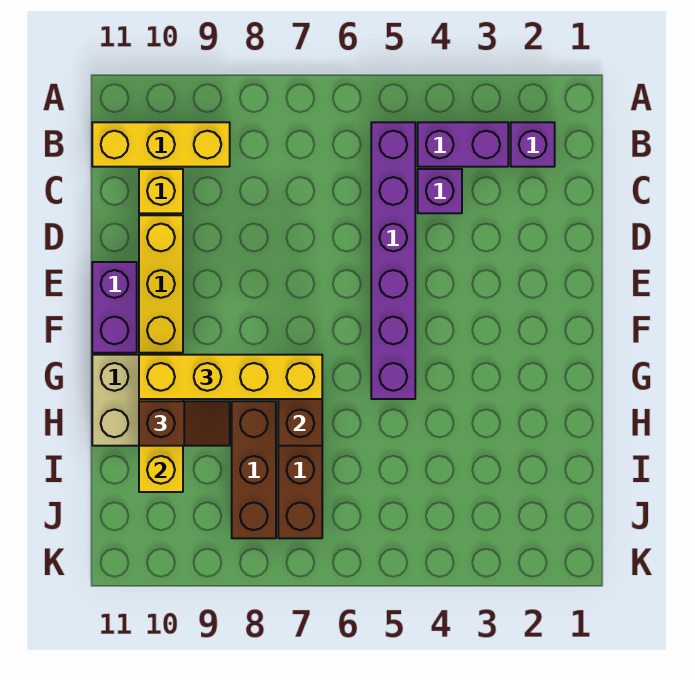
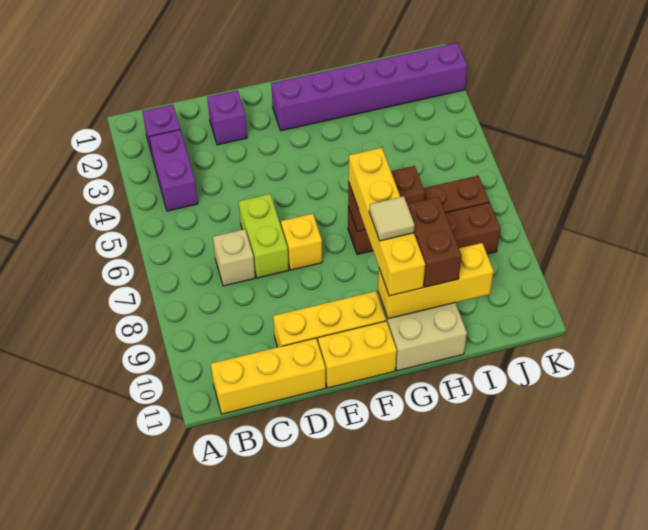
purple brick B5:G5 level 1 -> purple brick F2:K2 level 1
yellow brick B9:B11 level 1 -> yellow brick B11:D11 level 1
purple brick C4 level 1 -> purple brick D2 level 1
none -> tan brick C7 level 1
yellow brick C10 level 1 -> yellow brick E7 level 1
none -> lime brick D6:D7 level 1
purple brick E11:F11 level 1 -> yellow brick E11:F11 level 1
none -> tan tile G9 level 4
brown slope H9:H10 level 3 top 10 -> brown brick H9:H10 level 3

